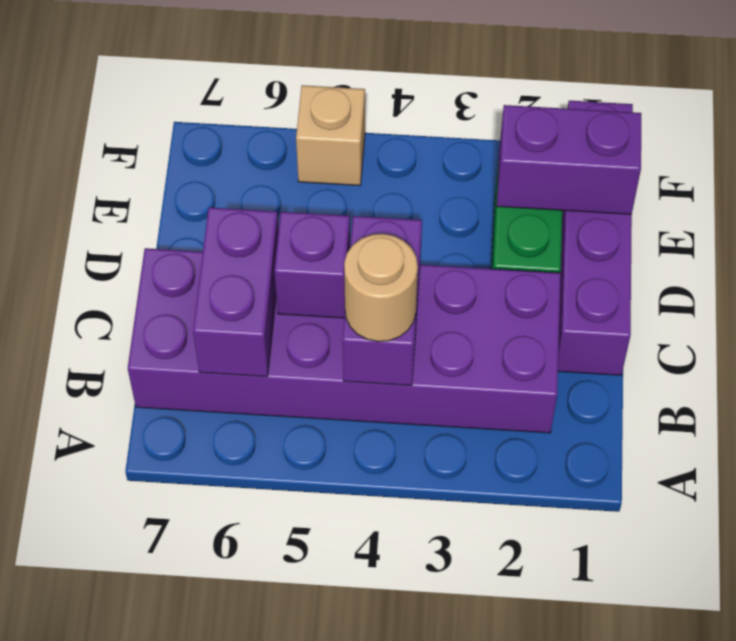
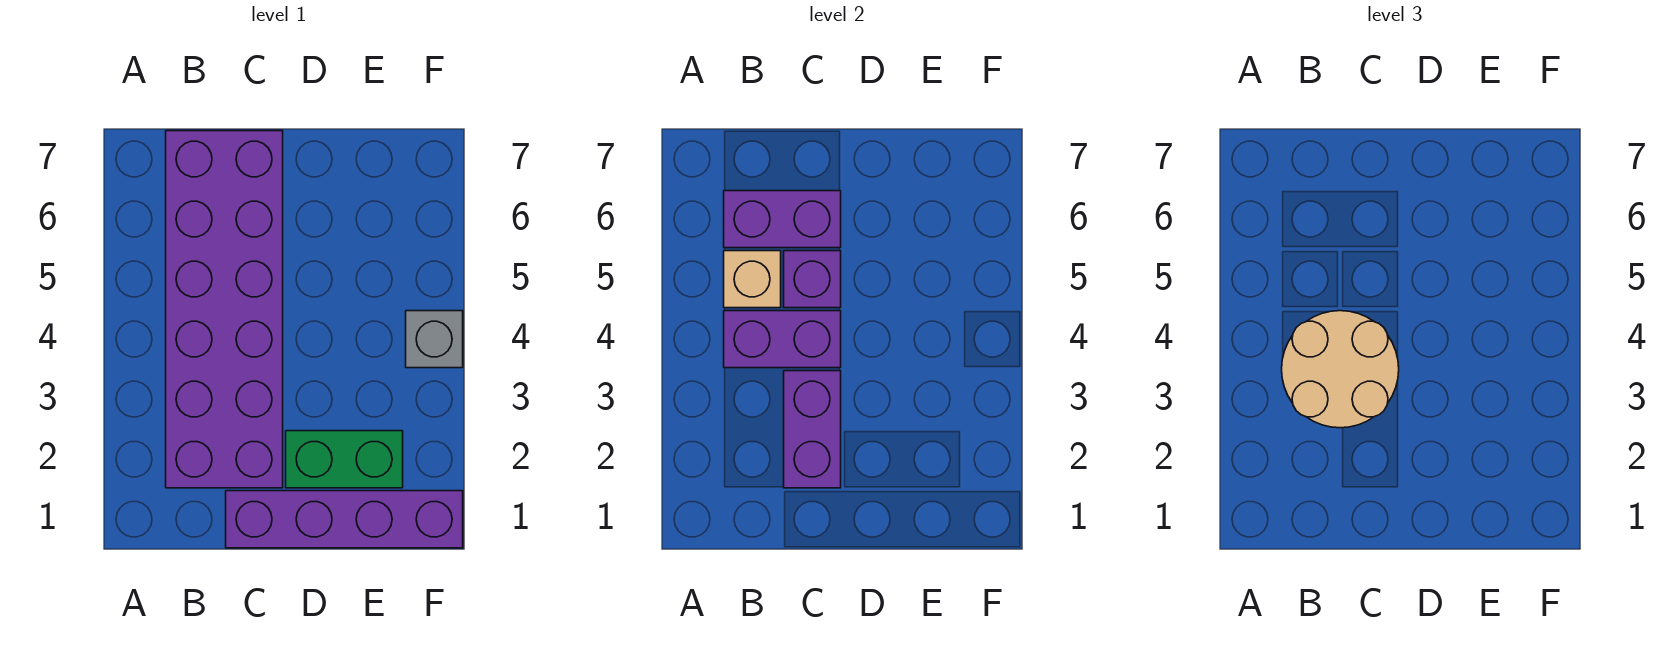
tan round brick B4 level 3 -> tan round brick B3:C4 level 3
purple brick E1:E2 level 2 -> purple brick C2:C3 level 2
none -> grey brick F4 level 1
tan brick F5 level 1 -> tan brick B5 level 2

